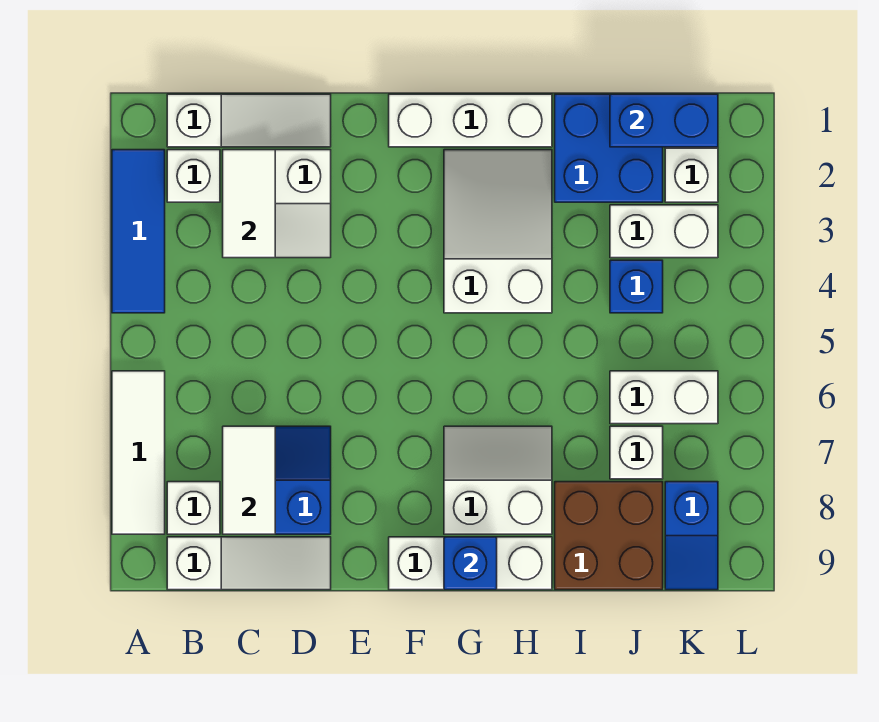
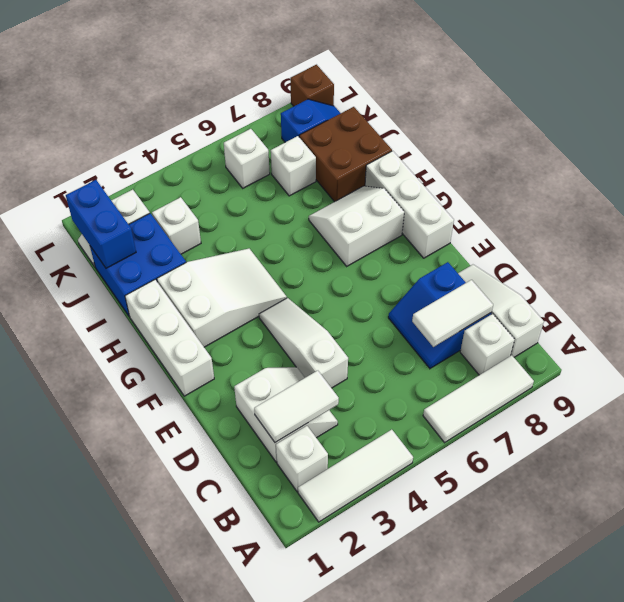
blue tile A2:A4 level 1 -> white tile A2:A4 level 1
white slope B1:D1 level 1 top B -> white slope D4:F4 level 1 top D
white slope G2:H4 level 1 top 4 -> white slope G2:H4 level 1 top 2
white slope G7:H8 level 1 top 8 -> white slope G7:H8 level 1 top G
blue brick G9 level 2 -> none
white brick J3:K3 level 1 -> white brick J3 level 1
blue brick J4 level 1 -> none
white brick J6:K6 level 1 -> white brick K6 level 1
none -> brown brick L9 level 1

